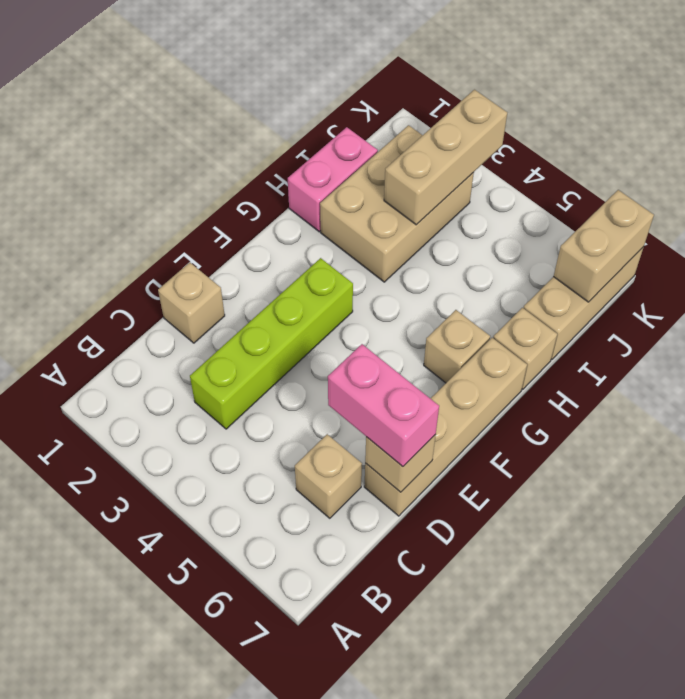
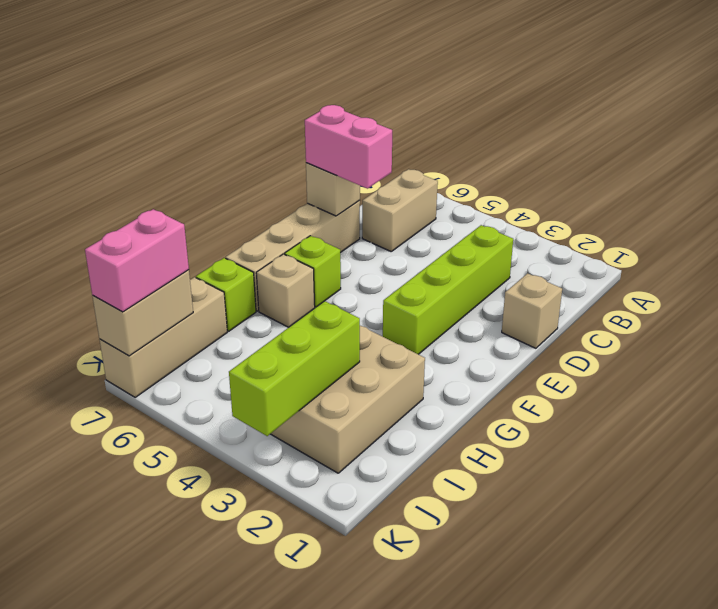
tan brick C6 level 1 -> tan brick B6:C6 level 1
none -> lime brick F6 level 1
pink brick H1:I1 level 1 -> pink brick J7:K7 level 3
tan brick H7 level 1 -> lime brick H7 level 1
tan brick I3:K3 level 2 -> lime brick I3:K3 level 2

